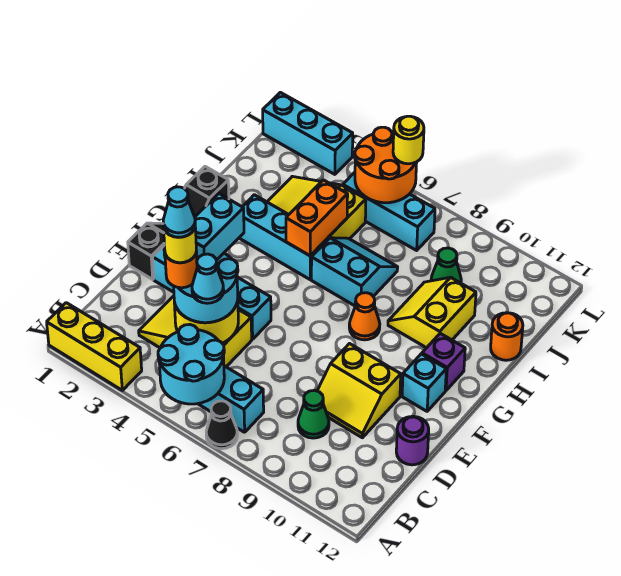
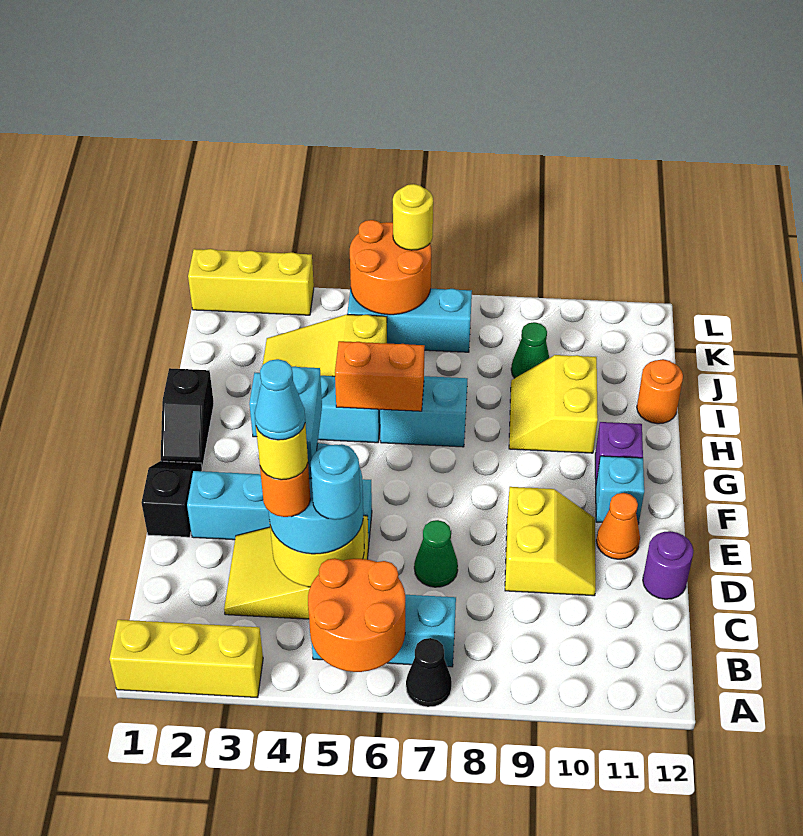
cyan round brick A5:B6 level 2 -> orange round brick A5:B6 level 2
cyan cone C5 level 4 -> cyan round brick C5 level 4
green cone C9 level 1 -> green cone D7 level 1
yellow slope D9:E10 level 1 top E -> yellow slope D9:E10 level 1 top 9
orange cone G8 level 1 -> orange cone E11 level 1
orange brick H5:I5 level 2 -> orange brick H5:H6 level 2
cyan brick L1:L3 level 1 -> yellow brick L1:L3 level 1

